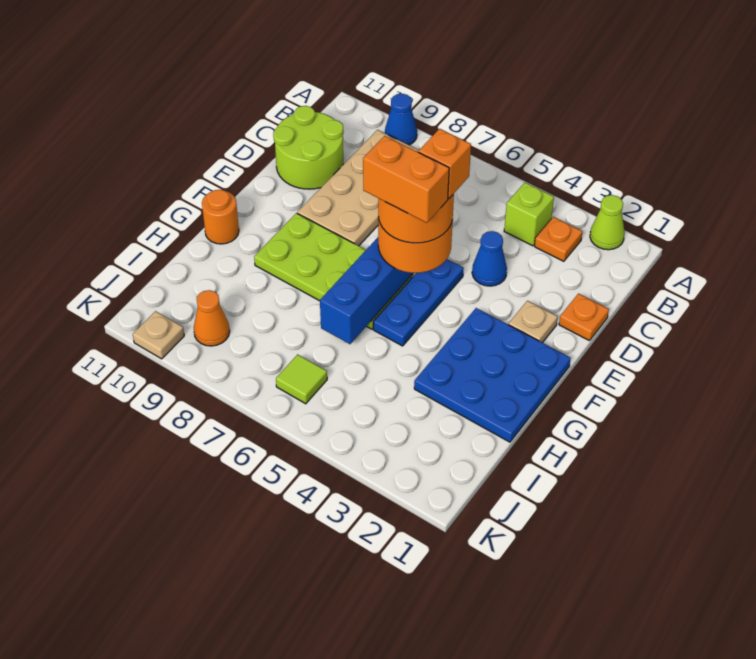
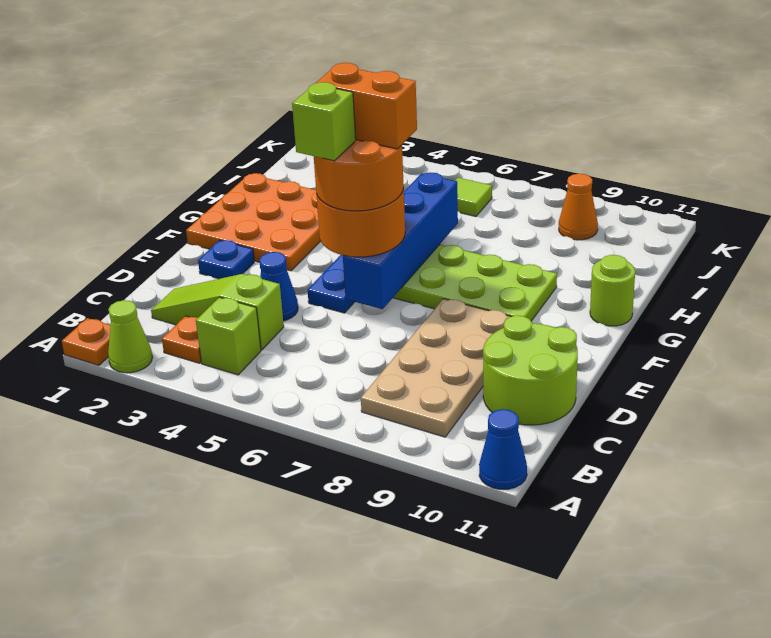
blue cone A9 level 1 -> blue cone A11 level 1
none -> lime slope C2:C4 level 1 top 4
orange plate D1 level 1 -> orange plate A1 level 1
tan plate E2 level 1 -> blue plate E2 level 1
orange brick E5 level 5 -> lime brick E5 level 5
blue plate F1:H3 level 1 -> orange plate F1:H3 level 1
orange round brick G11 level 1 -> lime round brick G11 level 1
tan plate K10 level 1 -> none

